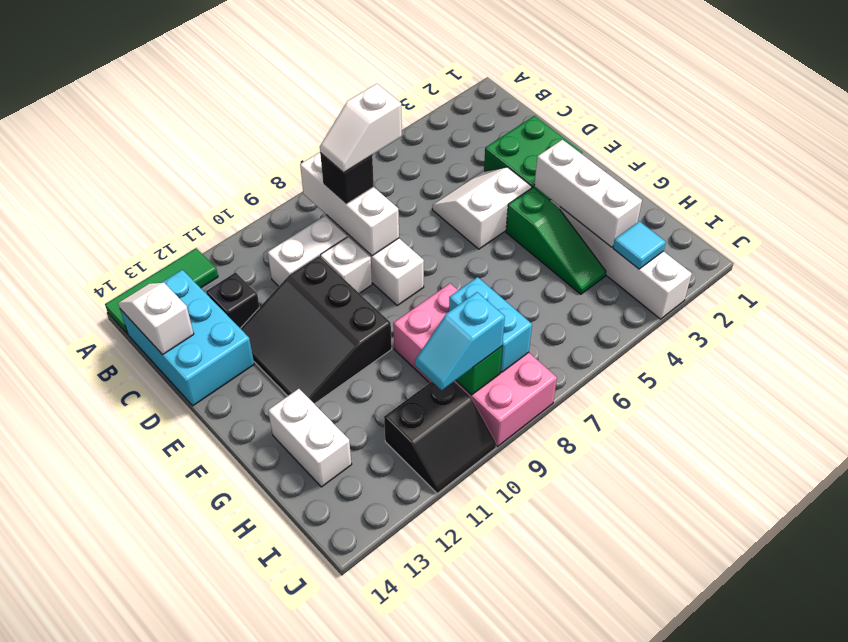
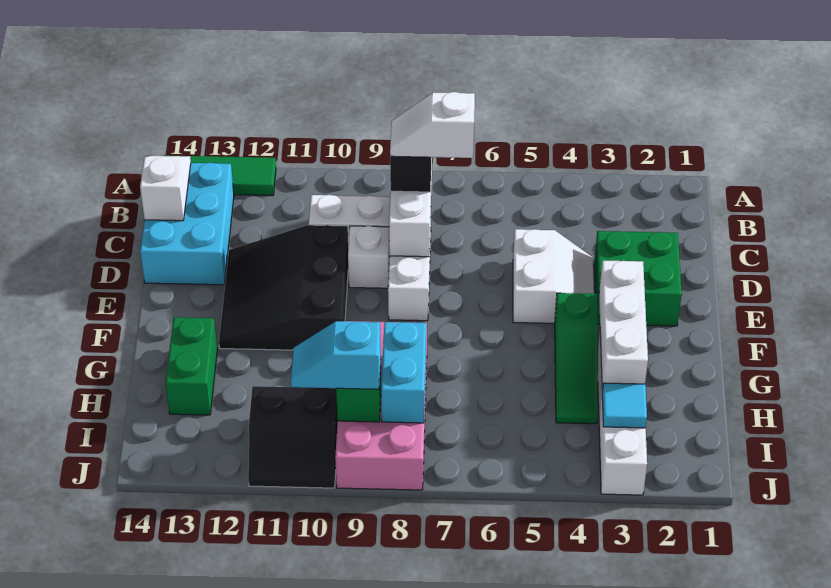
black brick C12 level 1 -> none
white slope D4:E5 level 1 top E -> white slope D4:E5 level 1 top 5
white brick G13:H13 level 1 -> green brick G13:H13 level 1

